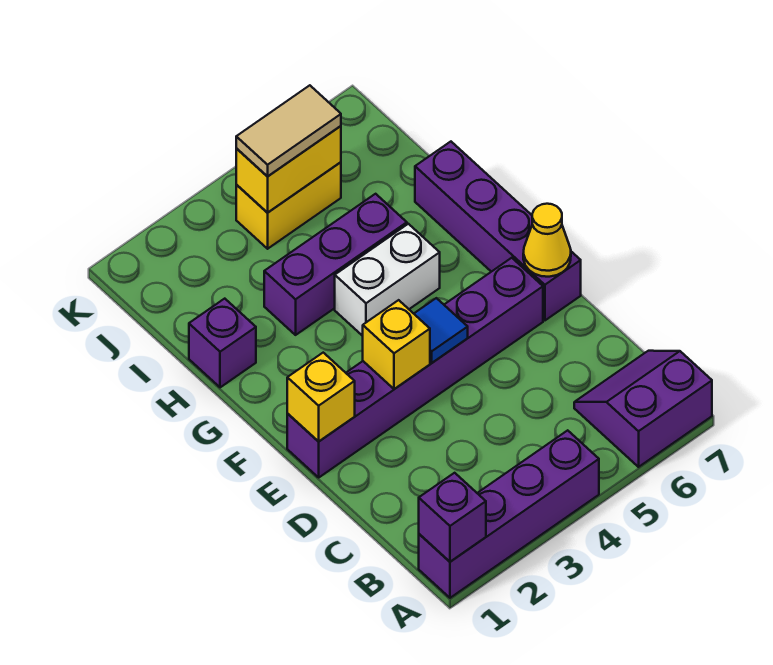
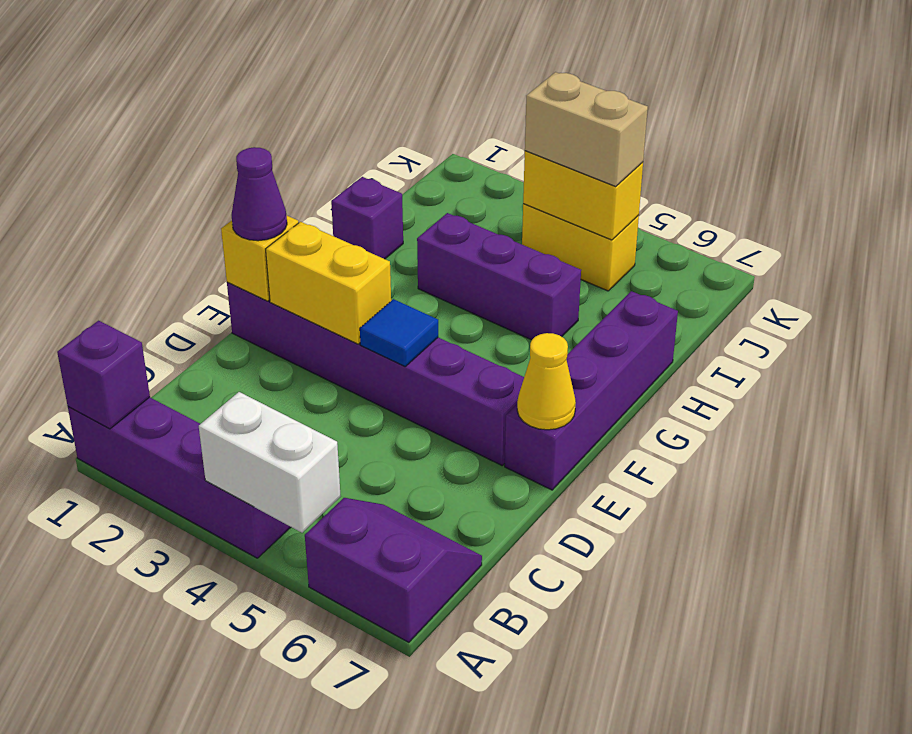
none -> purple cone E1 level 3
yellow brick E3 level 2 -> yellow brick E2:E3 level 2
white brick G4:G5 level 1 -> white brick A4:A5 level 2
tan tile J4:J5 level 3 -> tan brick J4:J5 level 3

